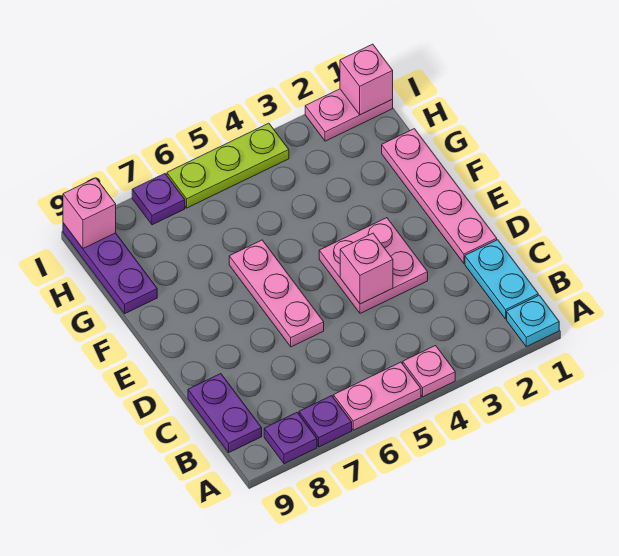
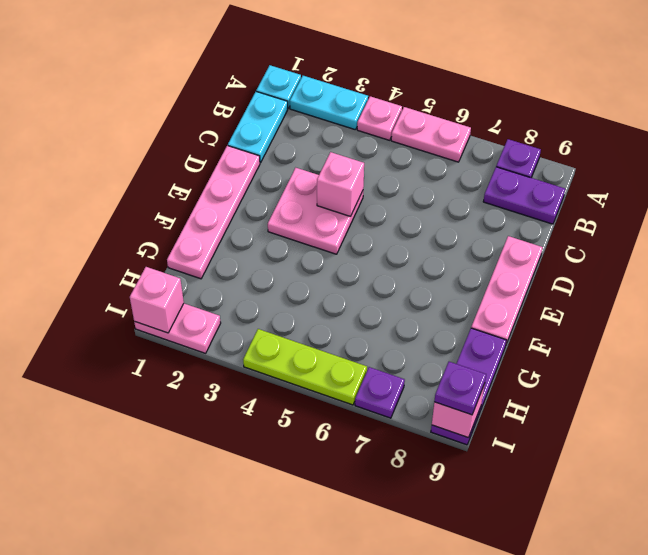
none -> cyan plate A2:A3 level 1
purple plate A7 level 1 -> purple plate I9 level 3
purple plate B9:C9 level 1 -> purple plate B8:B9 level 1
pink plate D6:F6 level 1 -> pink plate D9:F9 level 1

